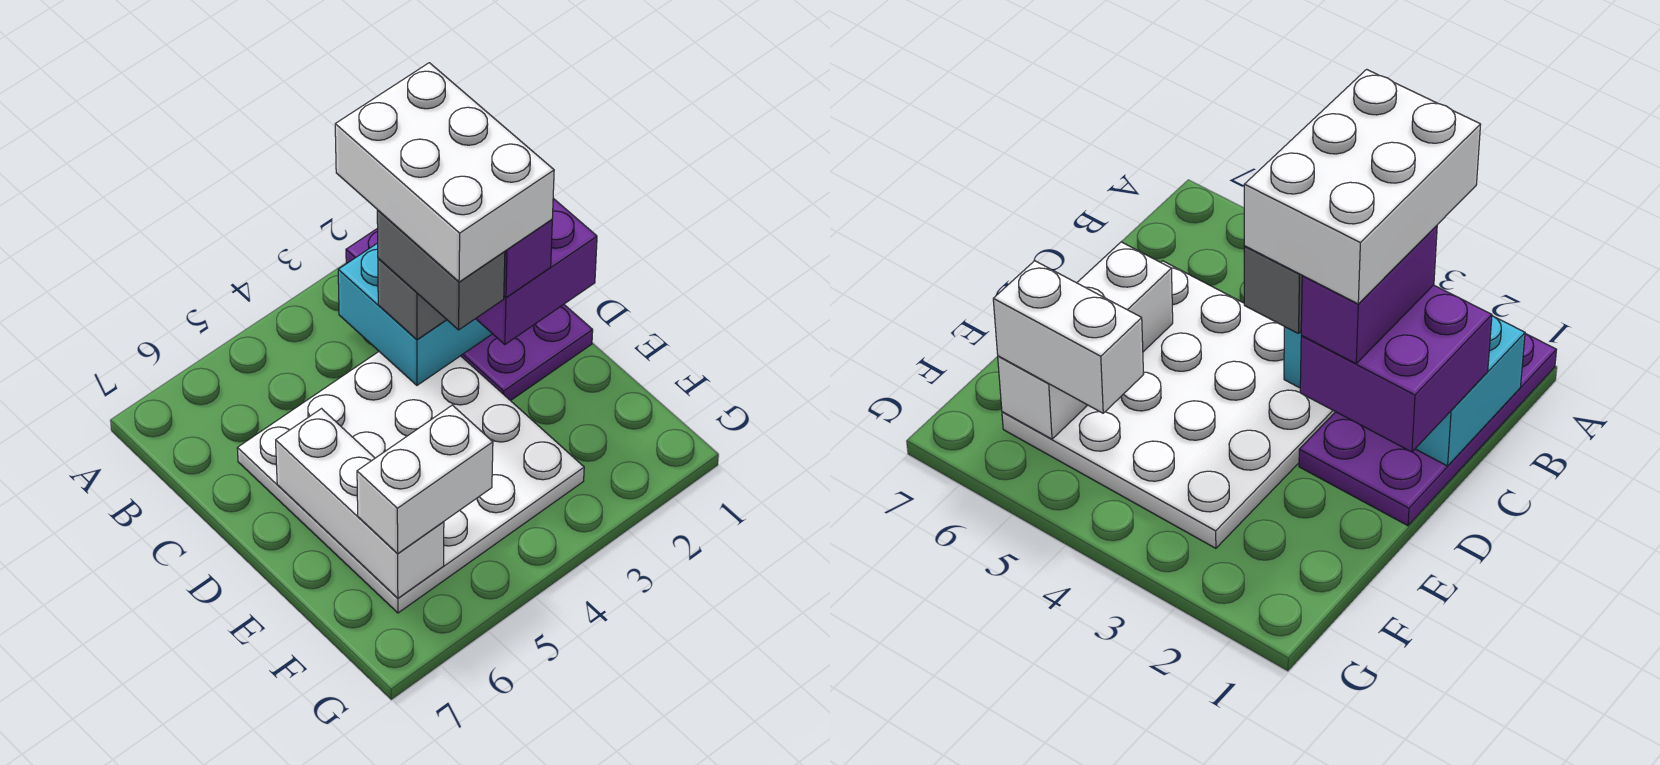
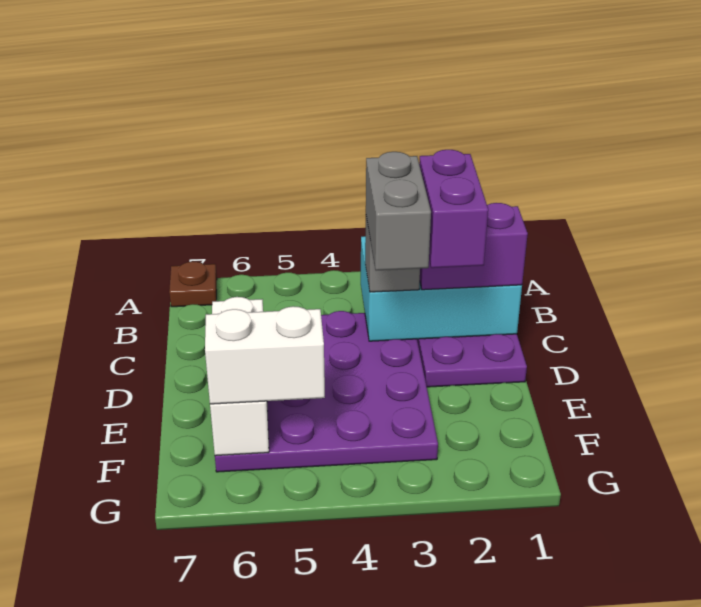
none -> brown plate A7 level 1
white brick B2:D3 level 5 -> none
purple brick C1:D2 level 3 -> purple brick C1:C2 level 3
white plate C3:F6 level 1 -> purple plate C3:F6 level 1

